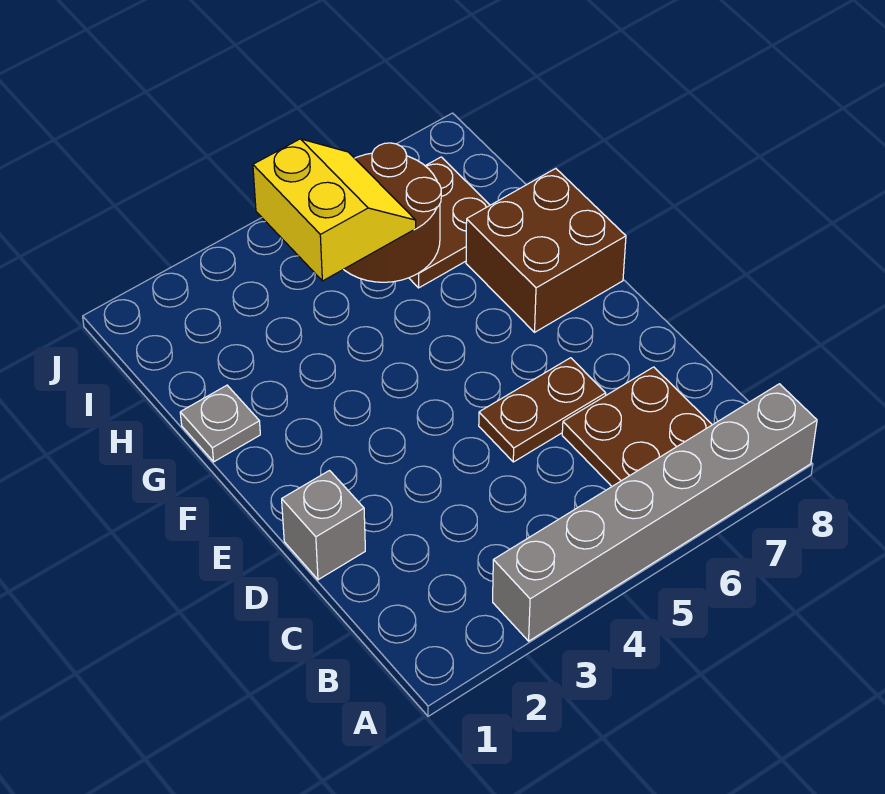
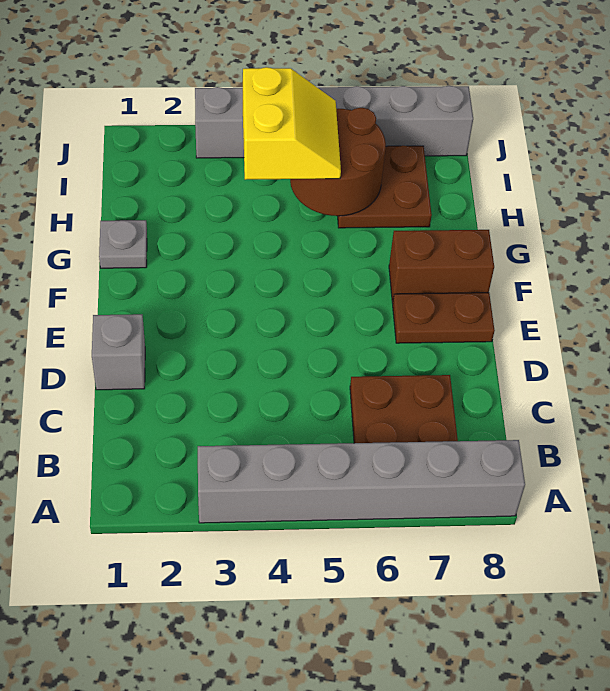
brown plate D5:D6 level 1 -> brown plate E7:E8 level 1
brown brick F7:G8 level 1 -> brown brick F7:F8 level 1
none -> grey brick J3:J8 level 1

